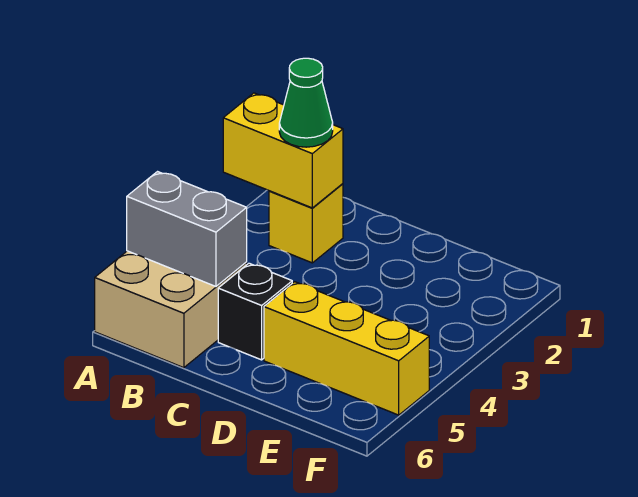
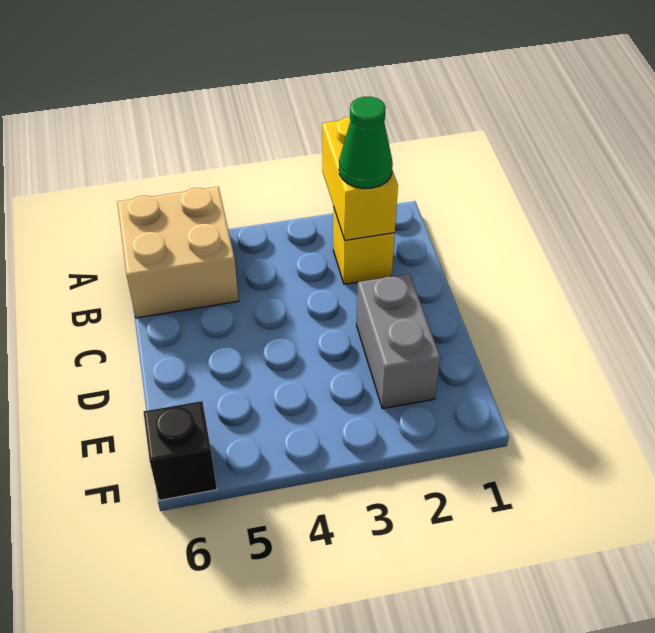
grey brick A5:B5 level 2 -> grey brick D2:E2 level 1
black brick C5 level 1 -> black brick F6 level 1
yellow brick D5:F5 level 1 -> none

